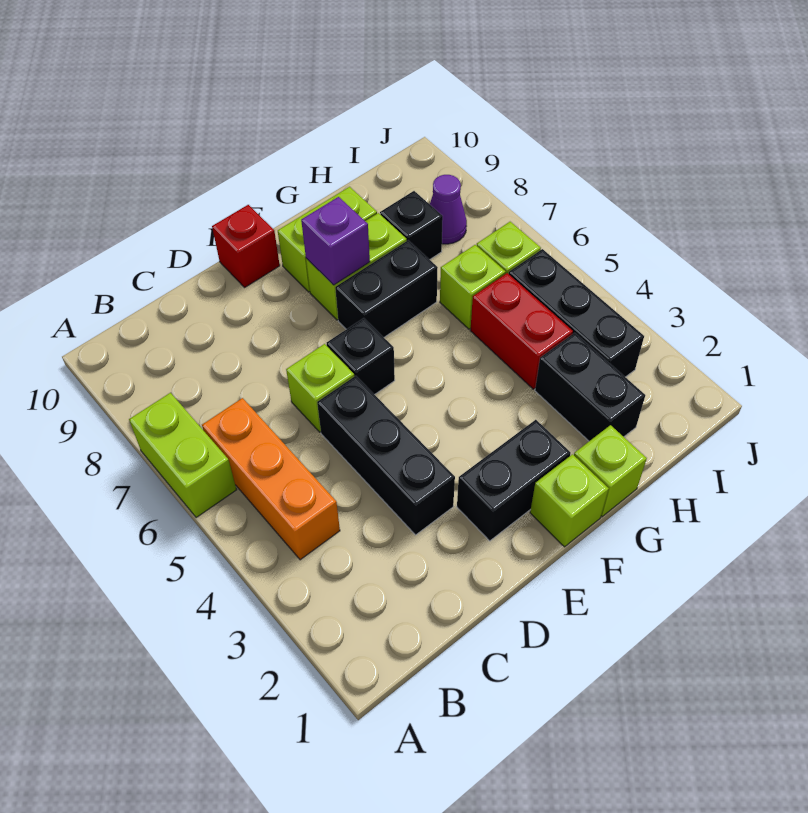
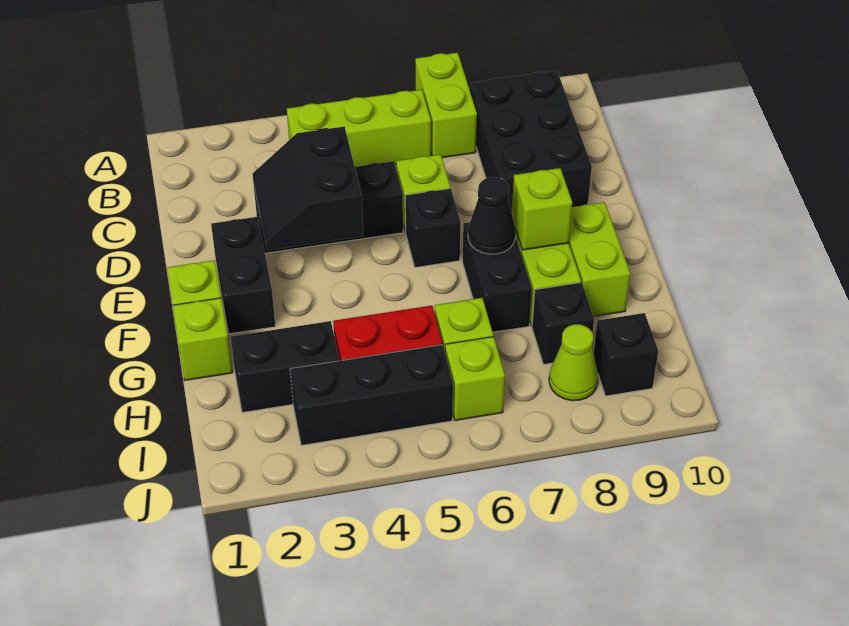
lime brick A6:A7 level 1 -> lime brick A7:B7 level 1
orange brick B4:B6 level 1 -> lime brick B4:B6 level 1
none -> black brick B8:D9 level 1
none -> black slope D3:E4 level 2 top 4
red brick E10 level 1 -> none
none -> black cone F7 level 2
purple brick F8 level 2 -> lime brick F8 level 2
purple cone I8 level 1 -> lime cone I8 level 1
none -> black brick I9 level 1

